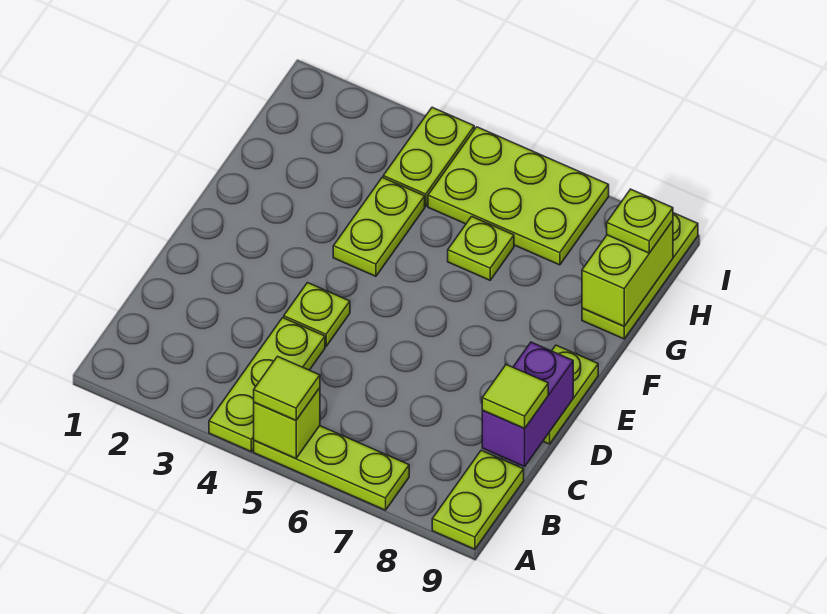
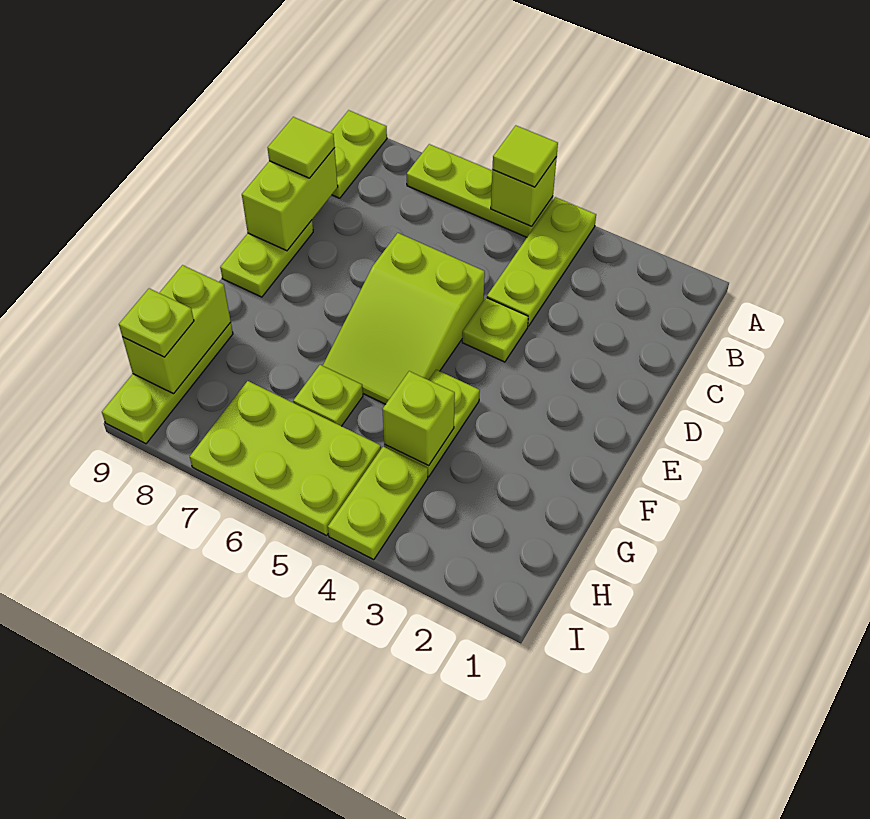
purple brick C9:D9 level 2 -> lime brick C9:D9 level 2
none -> lime slope D5:F6 level 1 top D
none -> lime brick G4 level 2

